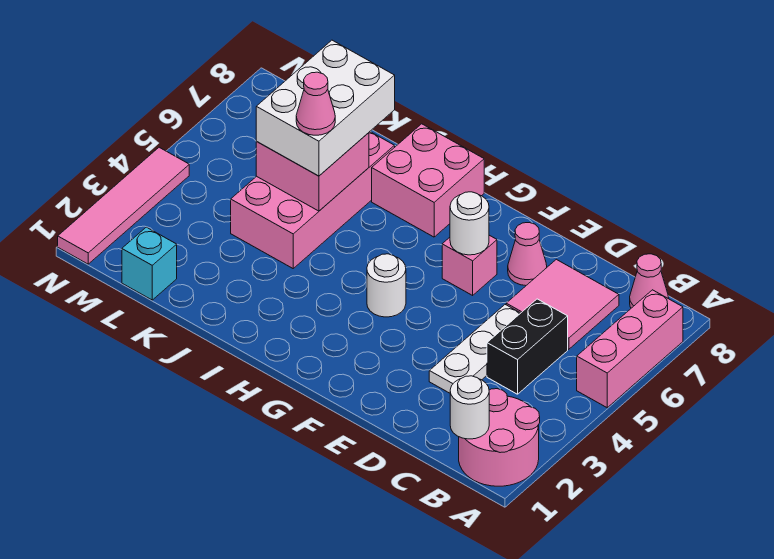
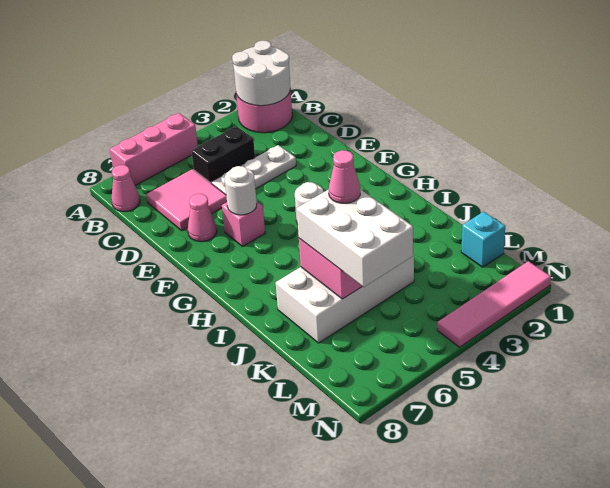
white round brick B1 level 2 -> white round brick A1:B2 level 2
pink brick H7:I8 level 1 -> none
pink brick J4:K7 level 1 -> white brick J4:K7 level 1
white brick J5:K7 level 3 -> white brick J5:L6 level 3

